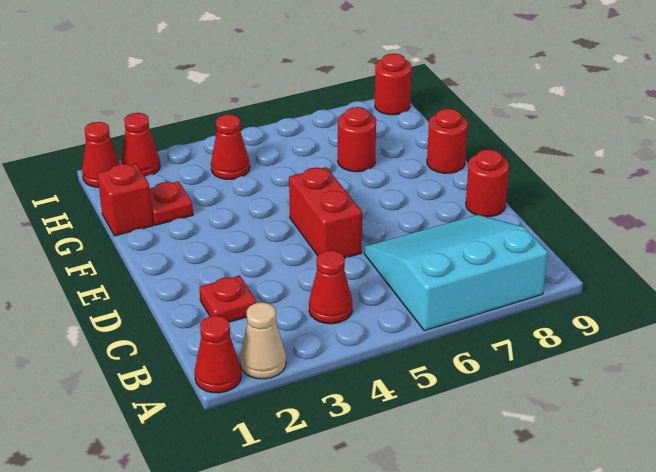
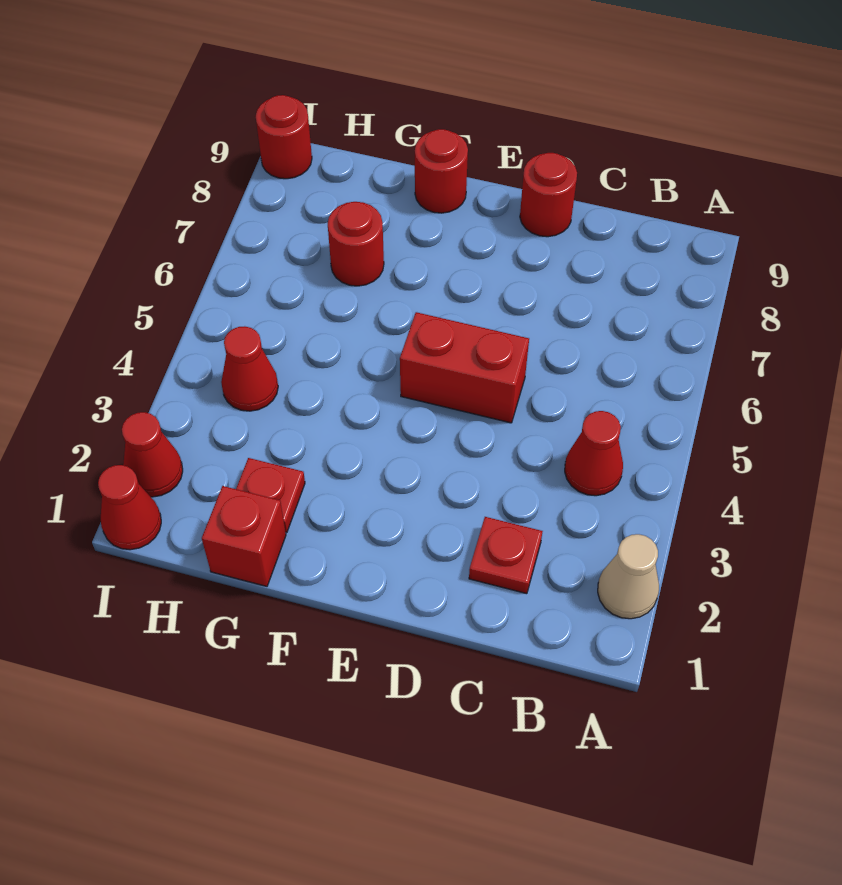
red cone A1 level 1 -> none
cyan slope A6:C8 level 1 top A -> none

